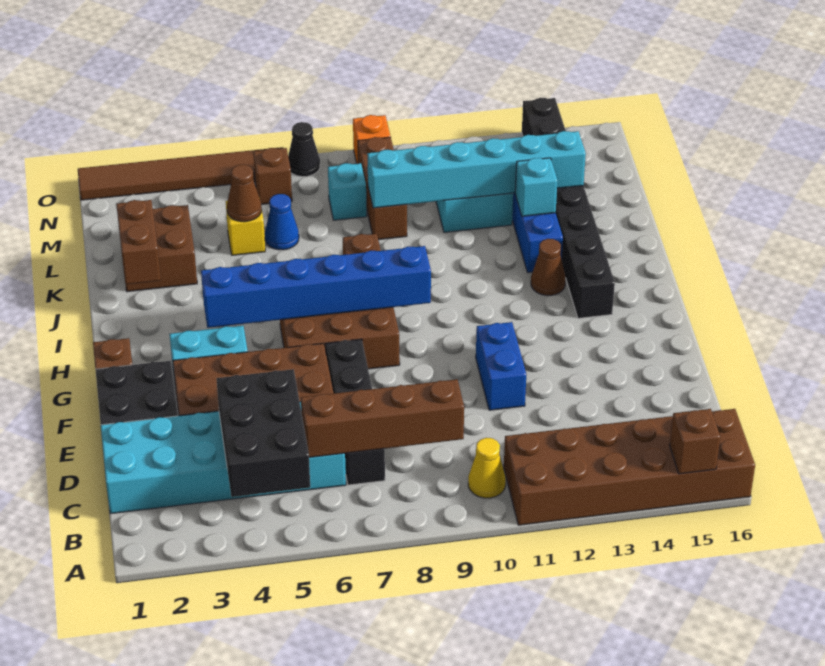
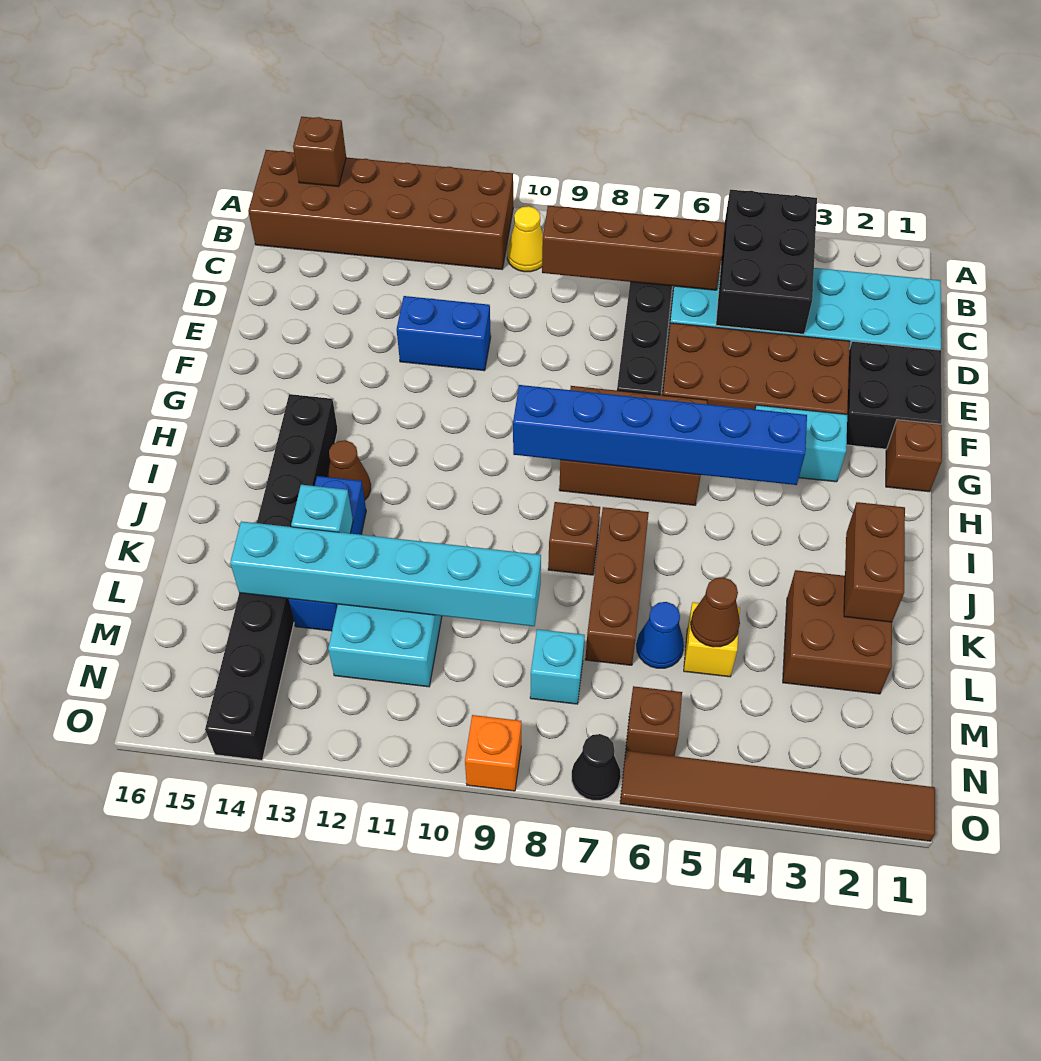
blue brick E11:F11 level 1 -> blue brick E11:E12 level 1
brown brick L9:N9 level 1 -> brown brick J7:L7 level 1

